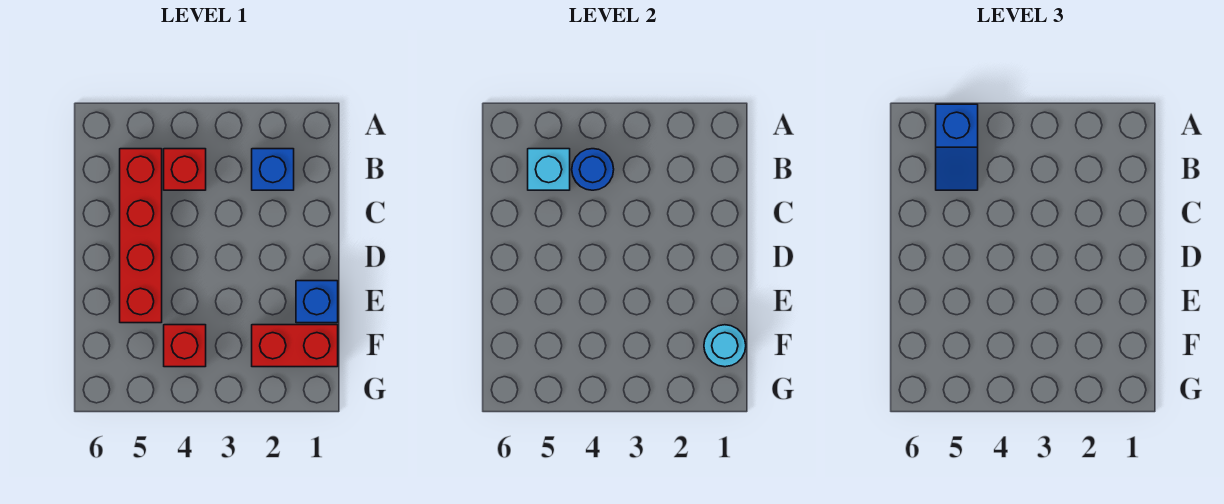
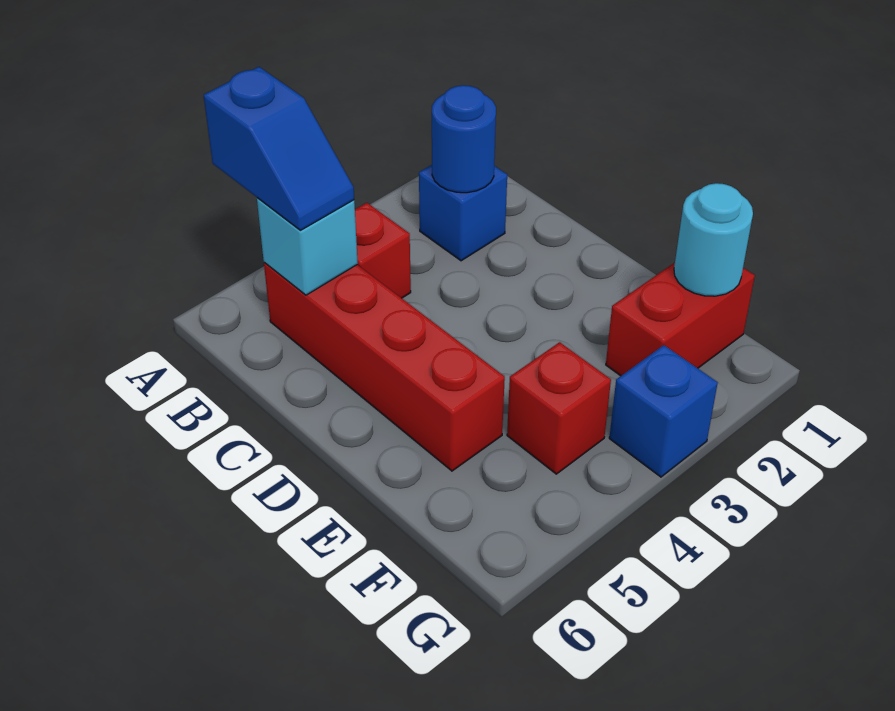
blue round brick B4 level 2 -> blue round brick B2 level 2
blue brick E1 level 1 -> blue brick G3 level 1

